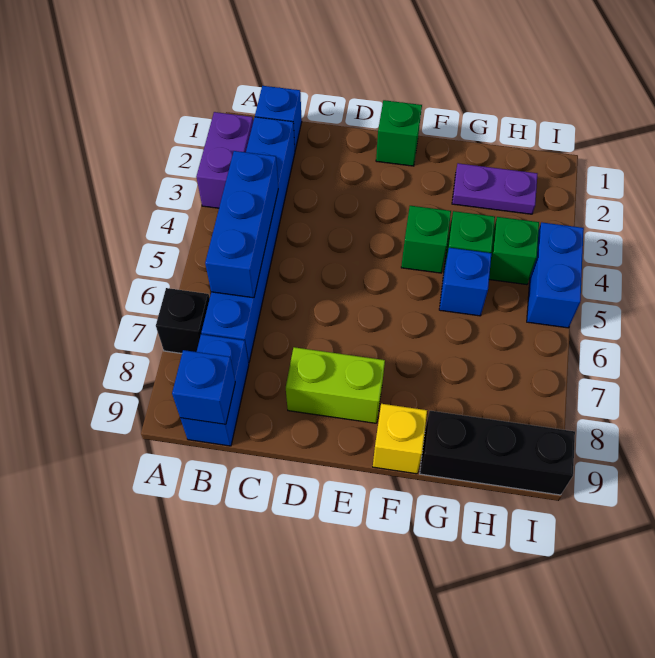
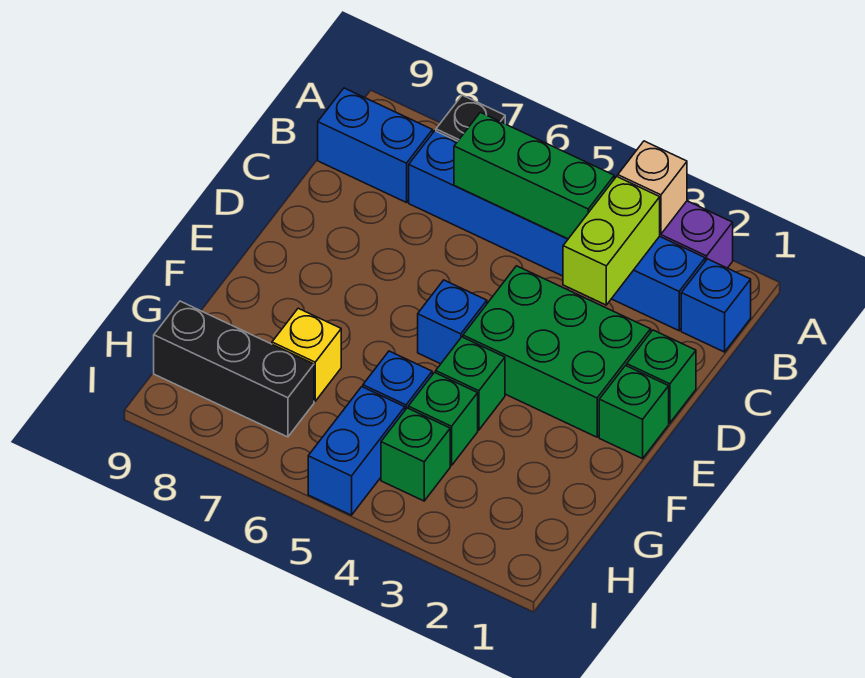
none -> tan brick A3 level 2
blue brick B4:B6 level 2 -> green brick B4:B6 level 2
blue brick B9 level 2 -> blue brick E5 level 1
none -> green brick D1 level 1
none -> green brick D2:E4 level 1
lime brick D8:E8 level 1 -> lime brick B3:C3 level 2
yellow brick F9 level 1 -> yellow brick G7 level 1
purple plate G2:H2 level 1 -> none
black brick G9:I9 level 1 -> black brick H7:H9 level 1
blue brick I4:I5 level 1 -> blue brick H5:I5 level 1

